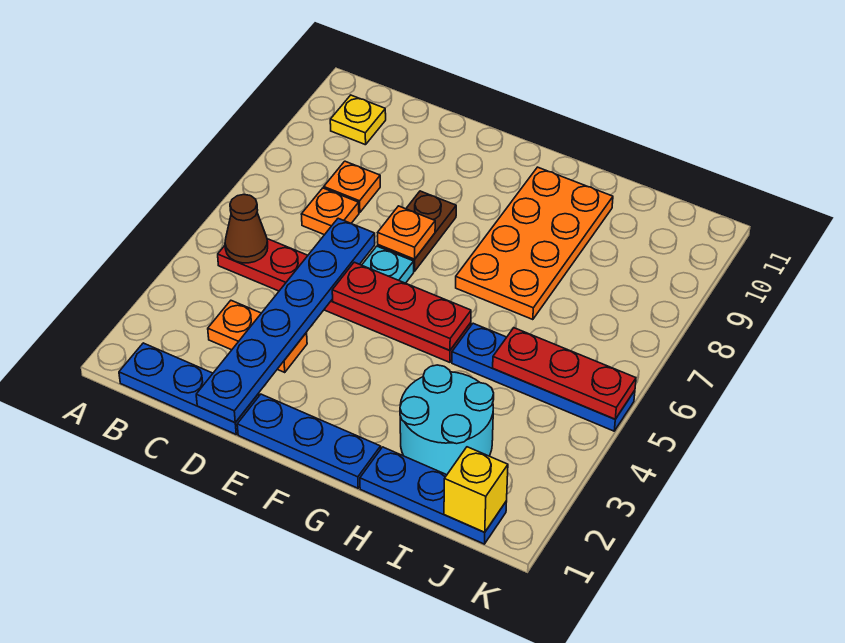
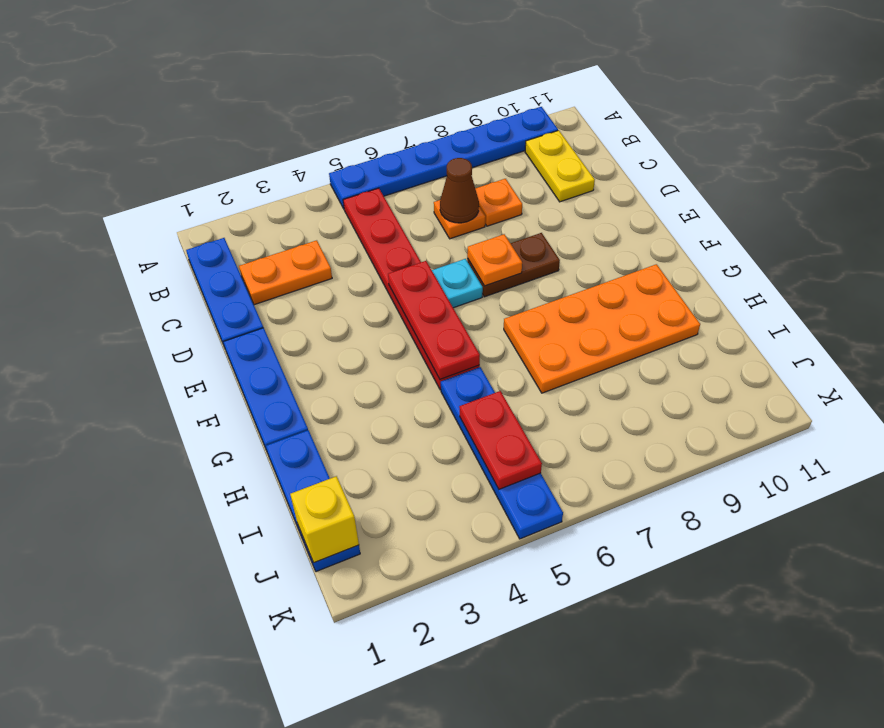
brown cone B5 level 2 -> brown cone C7 level 2
yellow plate B10 level 1 -> yellow plate B10:C10 level 1
orange plate C3:D3 level 1 -> orange plate C2:C3 level 1
blue plate D1:D6 level 2 -> blue plate A5:A10 level 1
cyan round brick H2:I3 level 1 -> none
red plate I5:K5 level 2 -> red plate I5:J5 level 2

